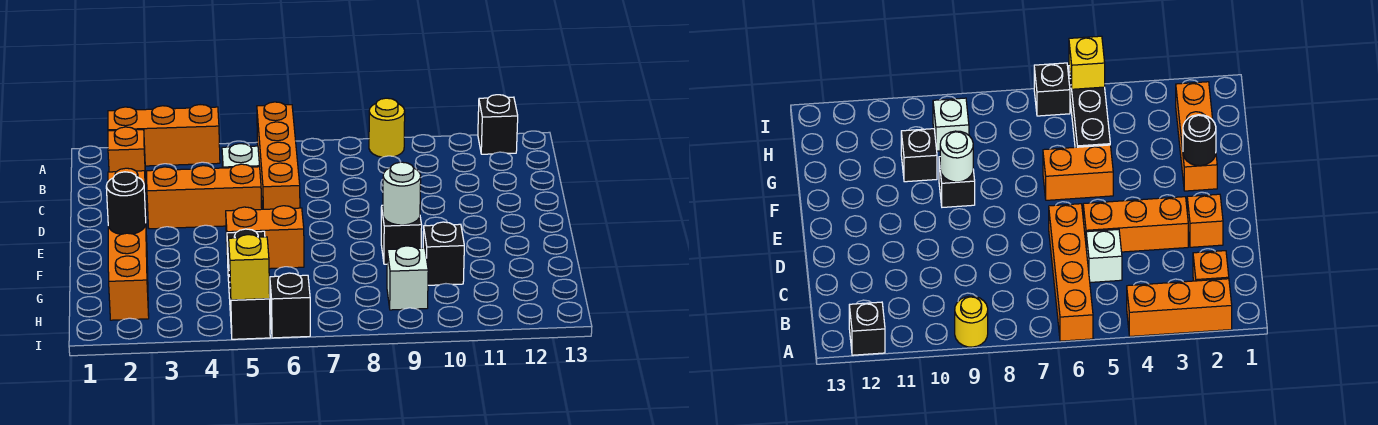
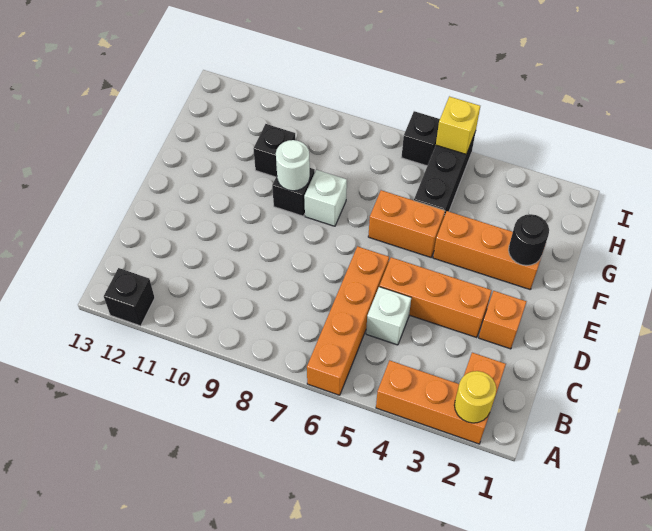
yellow round brick A9 level 1 -> yellow round brick A2 level 2
orange brick F2:H2 level 1 -> orange brick F2:F4 level 1
white brick H9 level 1 -> white brick F8 level 1

